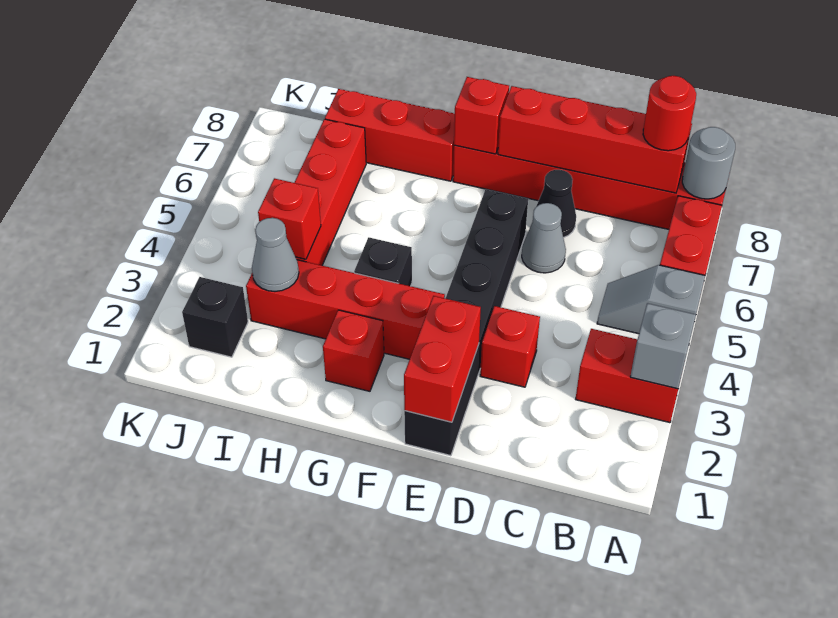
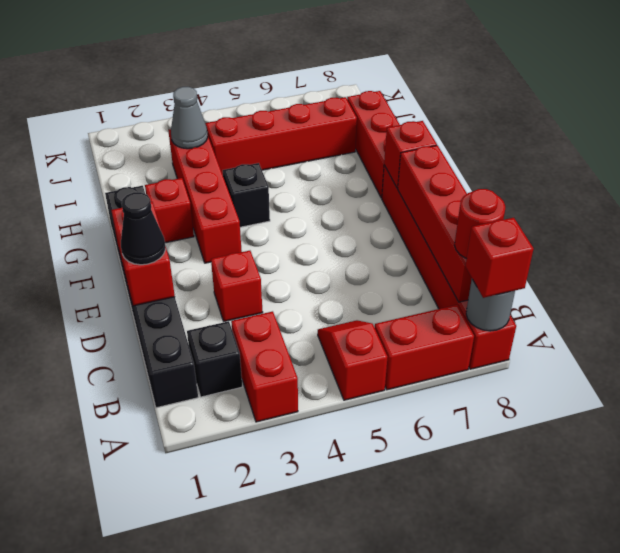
grey brick A3 level 2 -> none
grey slope A5:B5 level 1 top A -> red slope A5:B5 level 1 top A
grey cone D6 level 1 -> none
black cone D7 level 1 -> black cone D1 level 3
black brick E1:E6 level 1 -> black brick B1:G1 level 1
red brick E1:E2 level 2 -> red brick D1:E1 level 2
red brick I4 level 2 -> red brick A8 level 3
black brick J2 level 1 -> black brick B2 level 1

